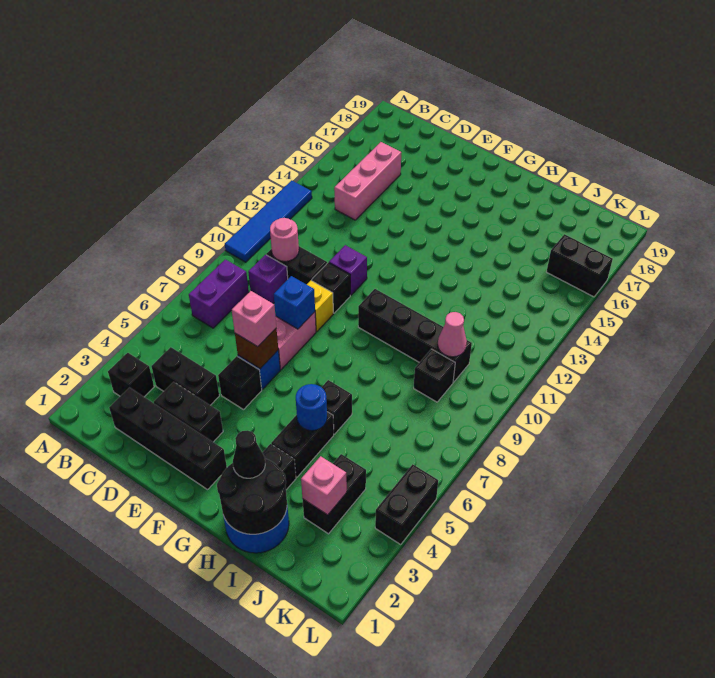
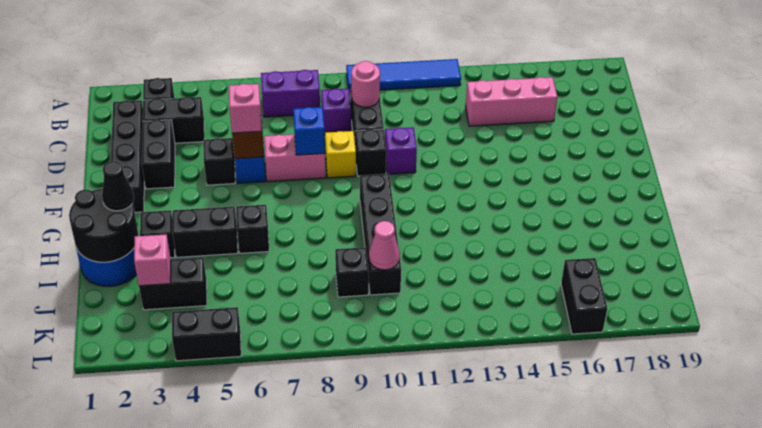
black brick C4:D4 level 1 -> black brick C3:C4 level 1
blue round brick H5 level 2 -> none

